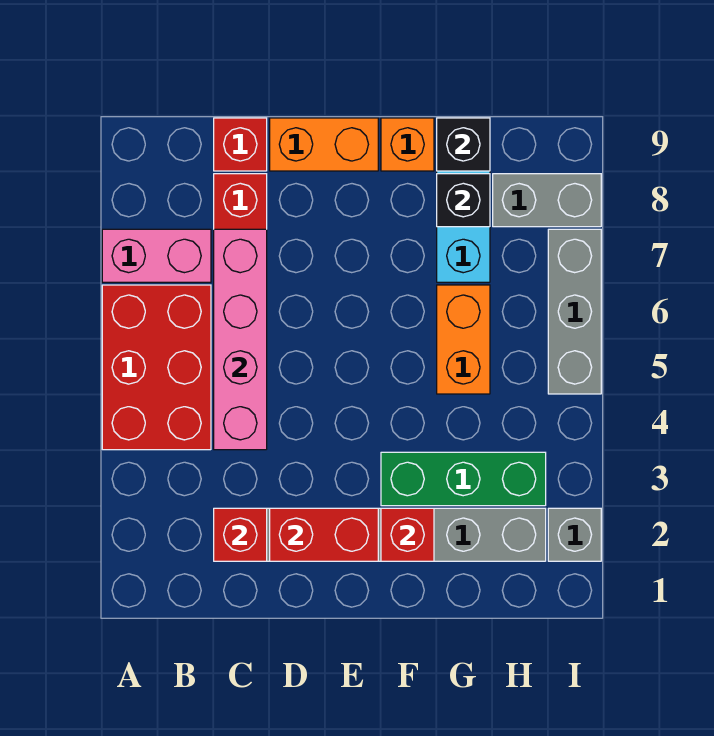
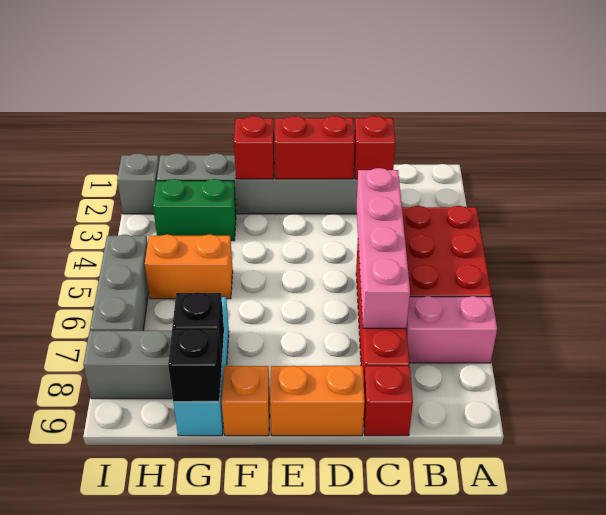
green brick F3:H3 level 1 -> green brick G3:H3 level 1
orange brick G5:G6 level 1 -> orange brick G5:H5 level 1

